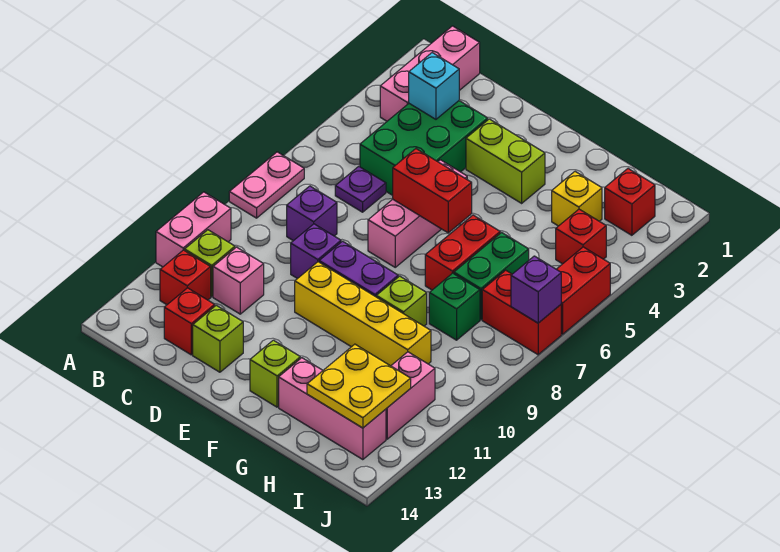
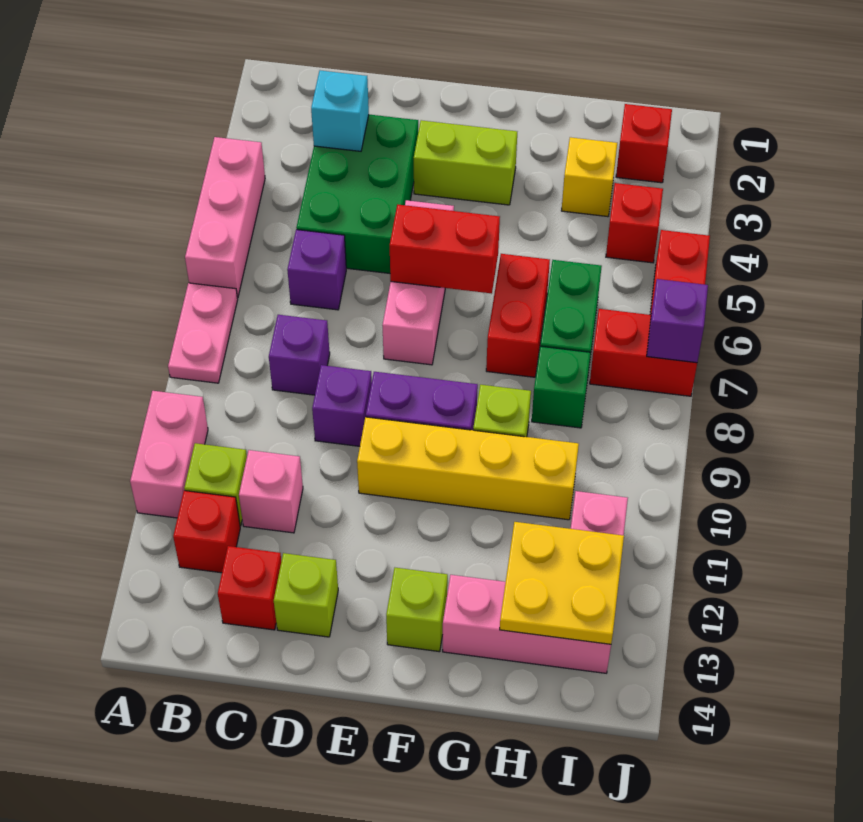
pink brick B1:B3 level 1 -> pink brick A4:A6 level 1
purple plate C6 level 1 -> purple brick C6 level 1

